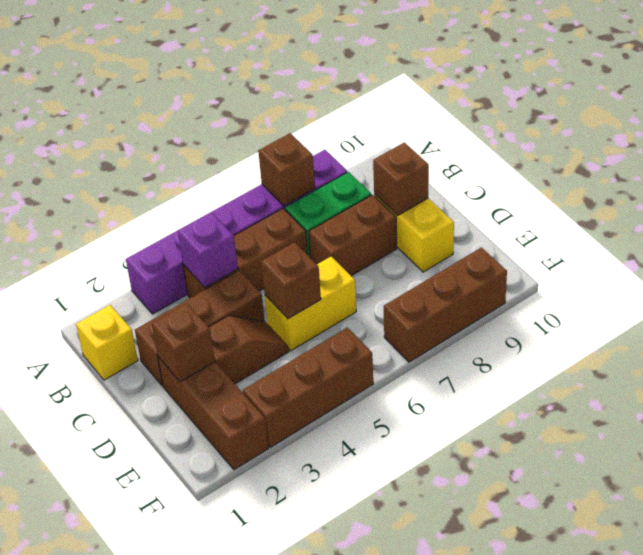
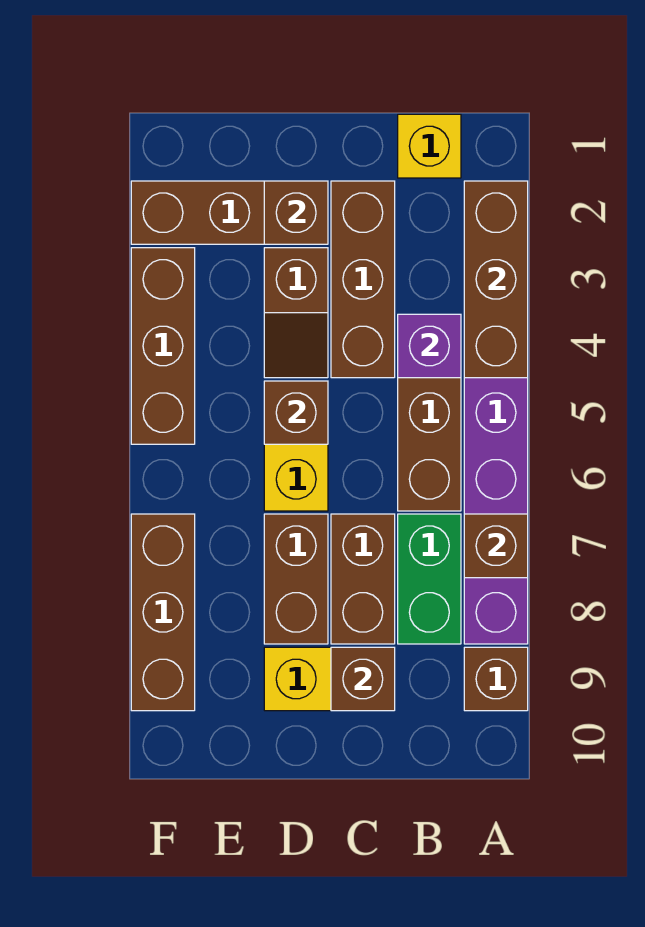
none -> brown brick A2:A4 level 2
none -> brown brick A9 level 1
none -> brown brick D7:D8 level 1

